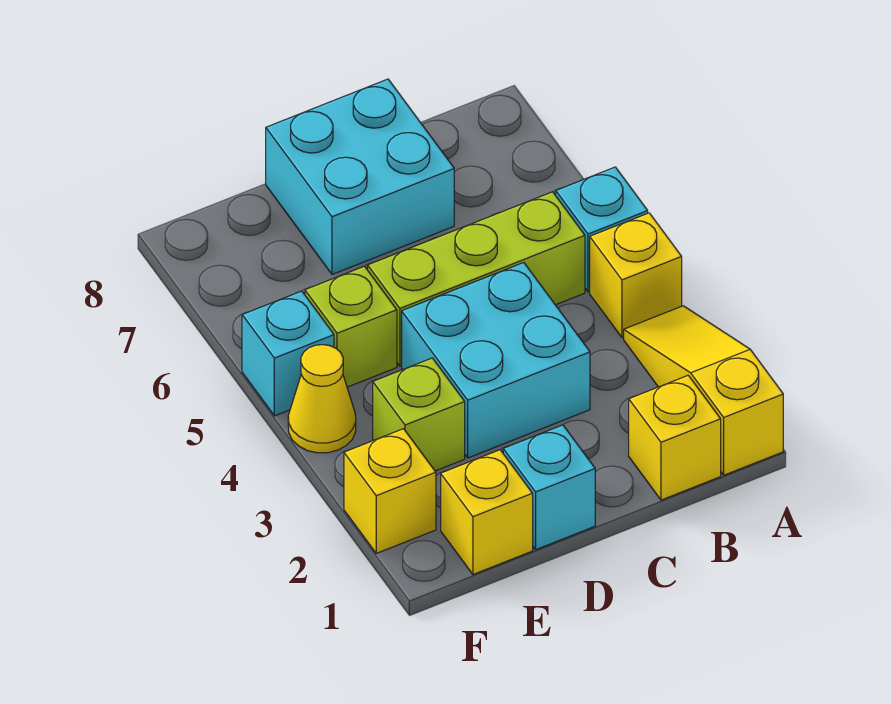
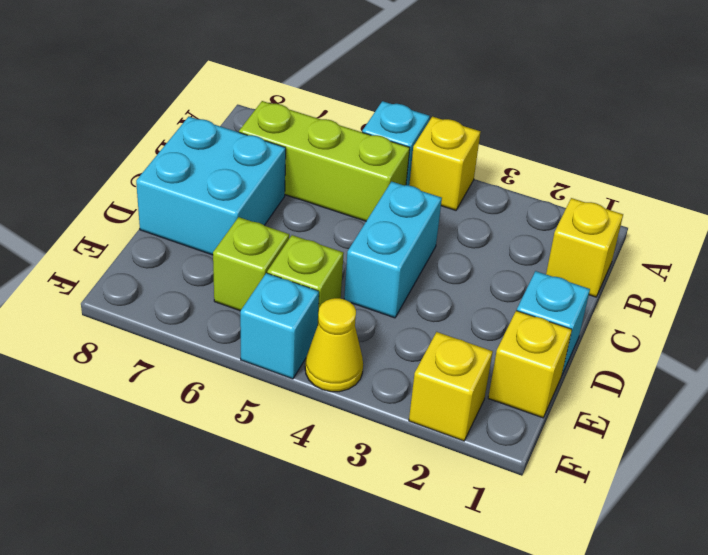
yellow slope A1:A3 level 1 top 1 -> none
lime brick B5:D5 level 1 -> lime brick B5:B7 level 1
cyan brick C3:D4 level 1 -> cyan brick C4:D4 level 1
lime brick E3 level 1 -> lime brick E6 level 1

